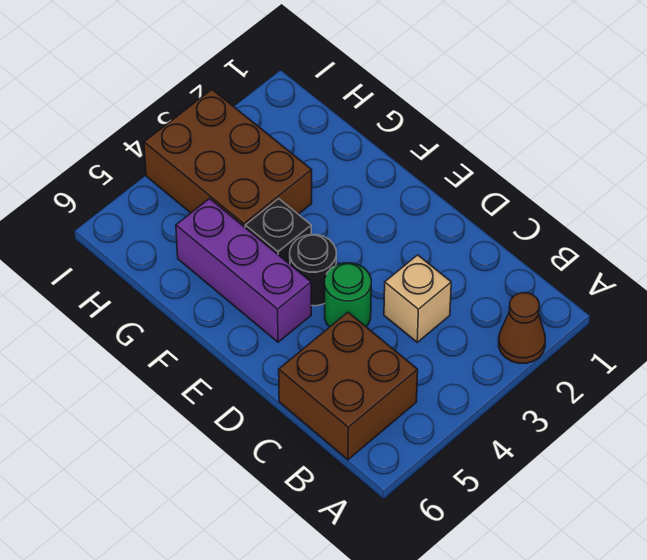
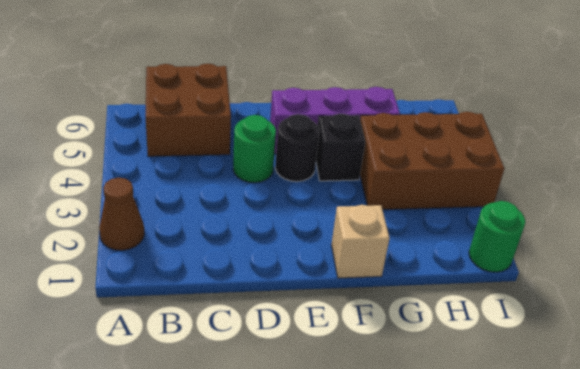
tan brick C3 level 1 -> tan brick F1 level 1
none -> green round brick I1 level 1

